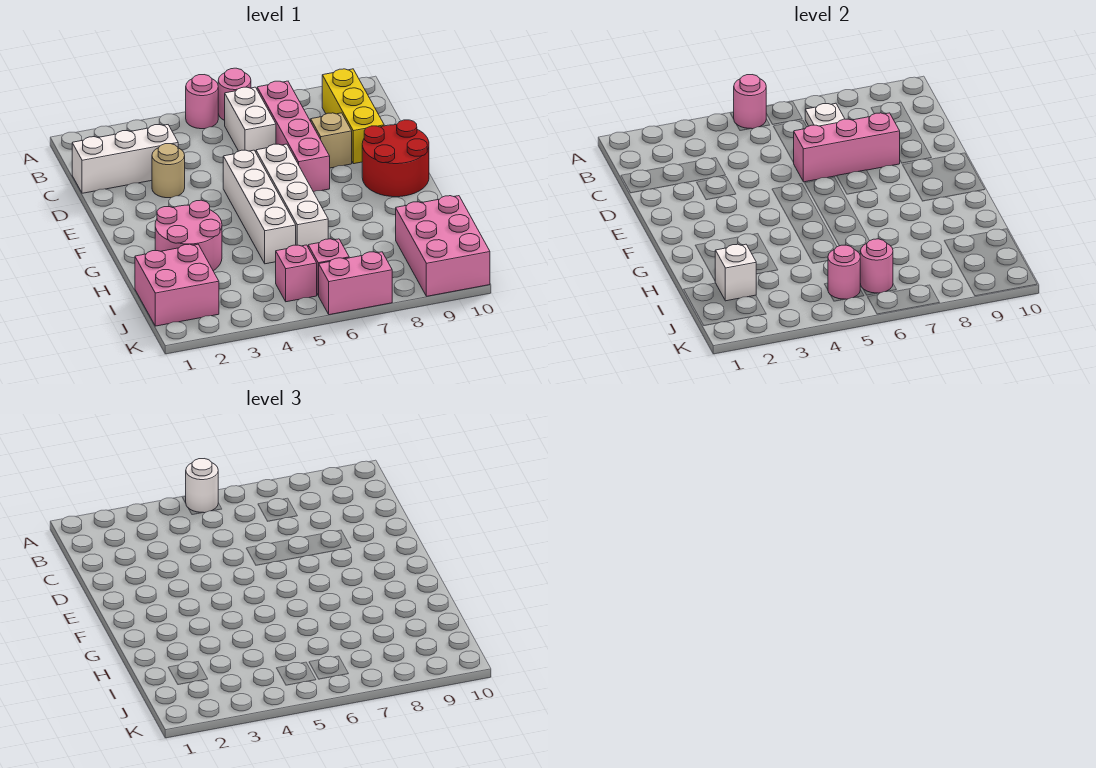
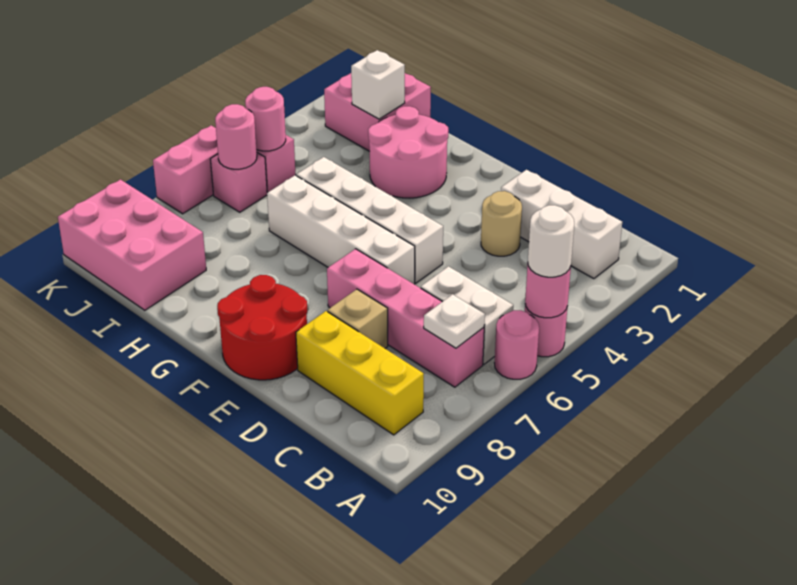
white brick C1:C3 level 1 -> white brick B2:D2 level 1
pink brick D6:D8 level 2 -> none

